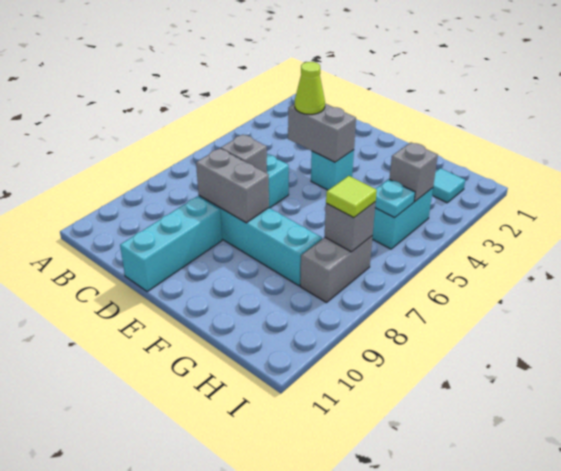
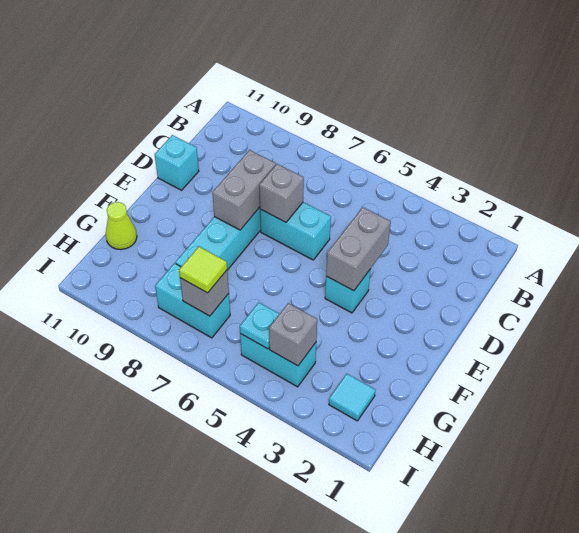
lime cone D4 level 3 -> lime cone G11 level 1
cyan brick D9:D11 level 1 -> cyan brick D11 level 1
grey brick H7:H8 level 1 -> cyan brick H7:H8 level 1

